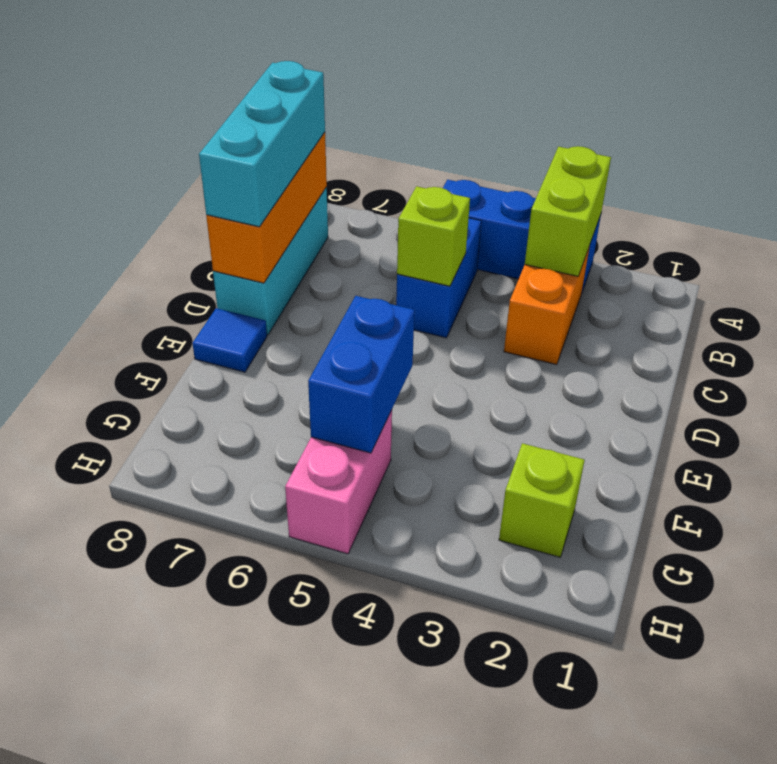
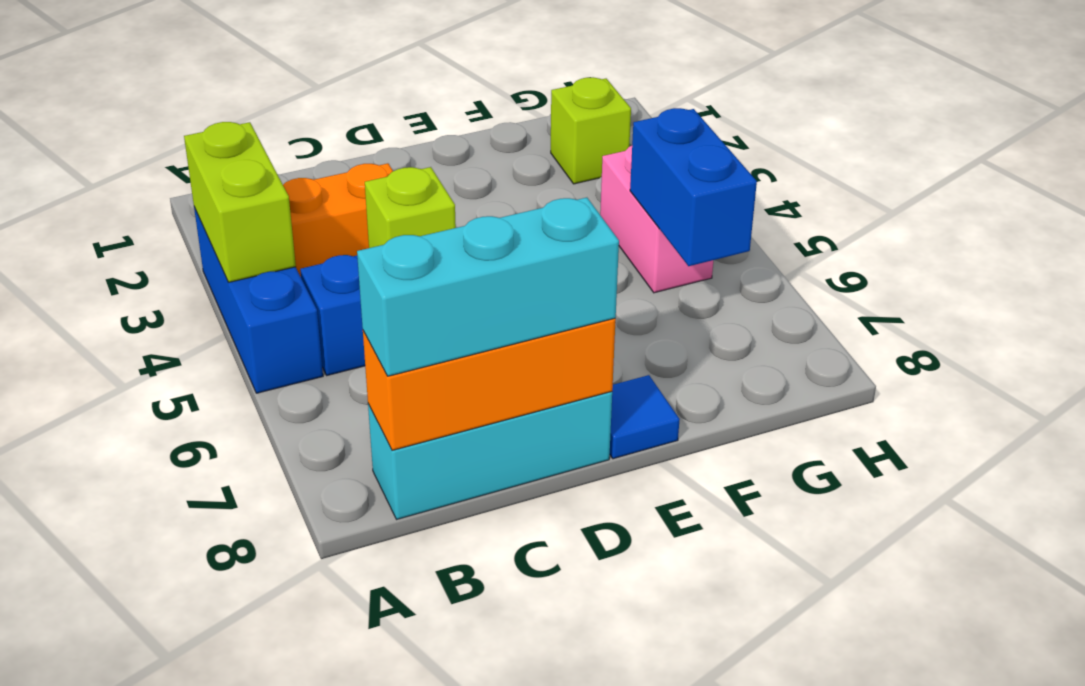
lime brick A3:B3 level 2 -> lime brick A3:A4 level 2
blue brick F5:G5 level 2 -> blue brick G5:G6 level 2
pink brick G5:H5 level 1 -> pink brick G4:G5 level 1

